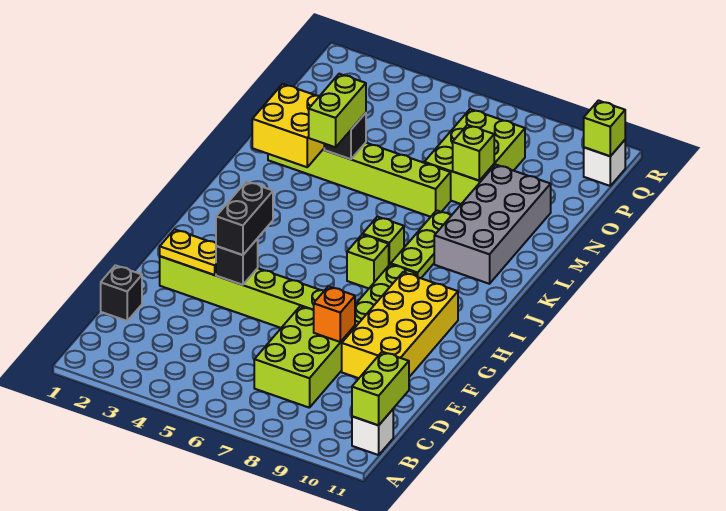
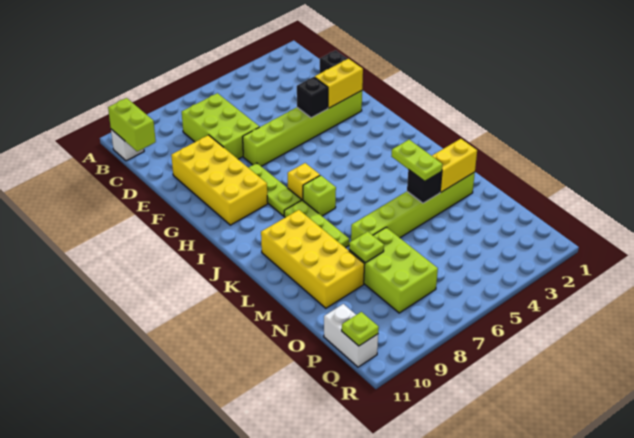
orange brick E8 level 2 -> none
yellow plate F2:F3 level 2 -> yellow brick F2:F3 level 2
black brick F4:G4 level 3 -> none
lime brick I7 level 1 -> yellow brick I7 level 1
grey brick K9:N10 level 1 -> yellow brick K9:N10 level 1
yellow brick L2:M3 level 2 -> yellow brick M2:M3 level 2
lime brick L4:M4 level 3 -> lime plate L4:M4 level 3
lime brick N8 level 2 -> lime plate N8 level 2
white brick Q11 level 1 -> white brick P11:Q11 level 1
lime brick Q11 level 2 -> lime plate Q11 level 2

